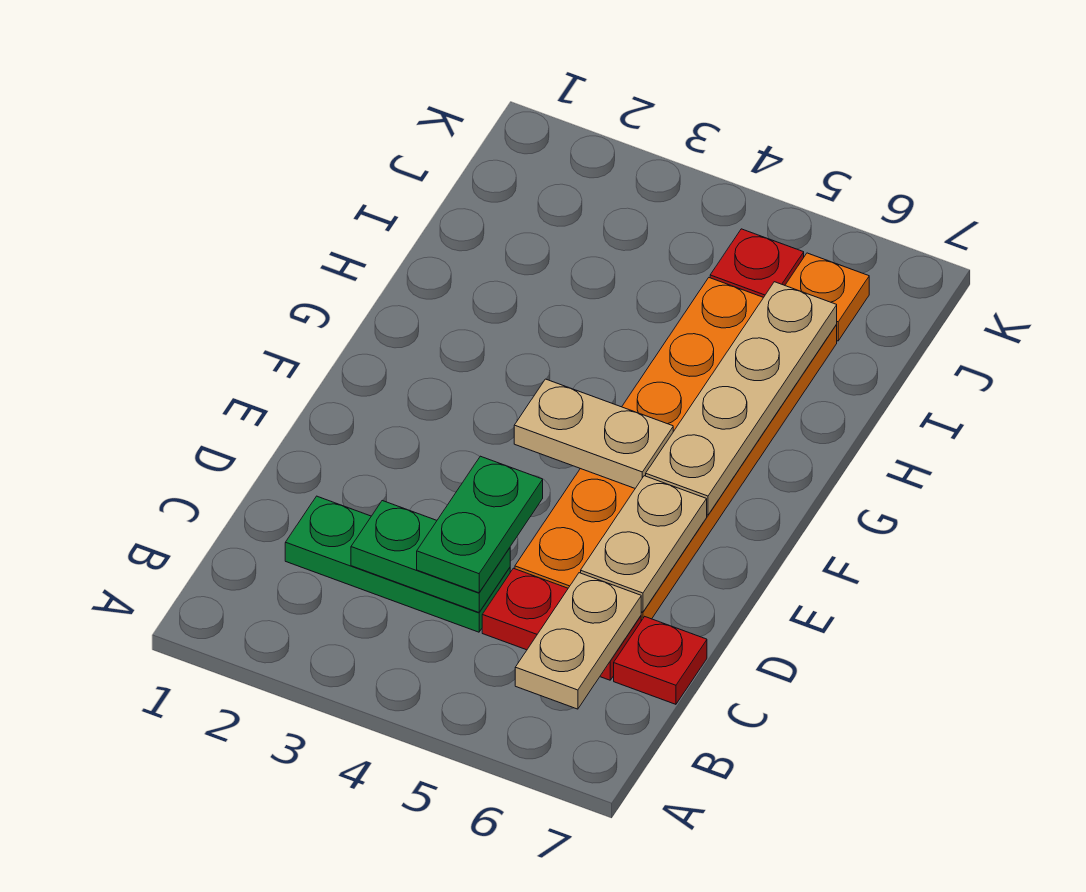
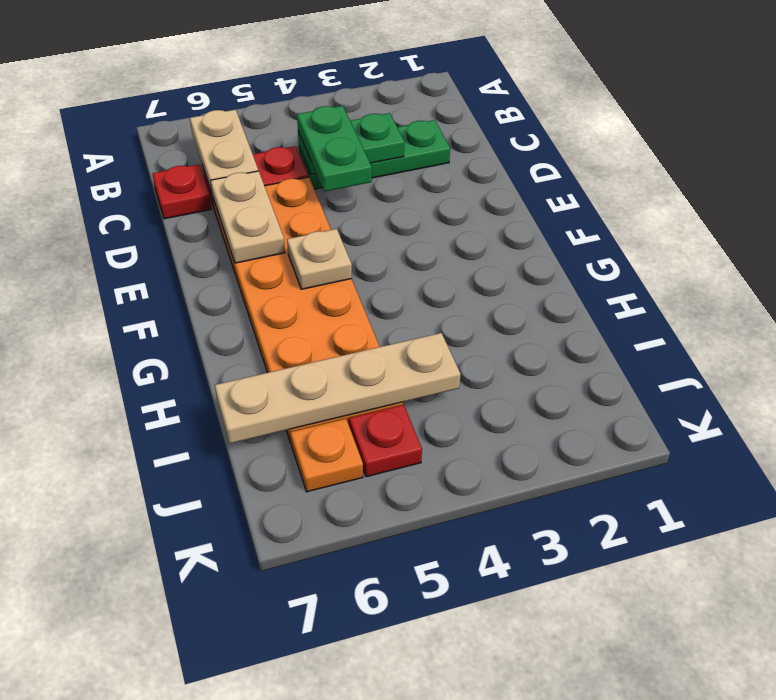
tan plate F4:F5 level 2 -> tan plate F5 level 2
tan plate F6:I6 level 2 -> tan plate I4:I7 level 2

